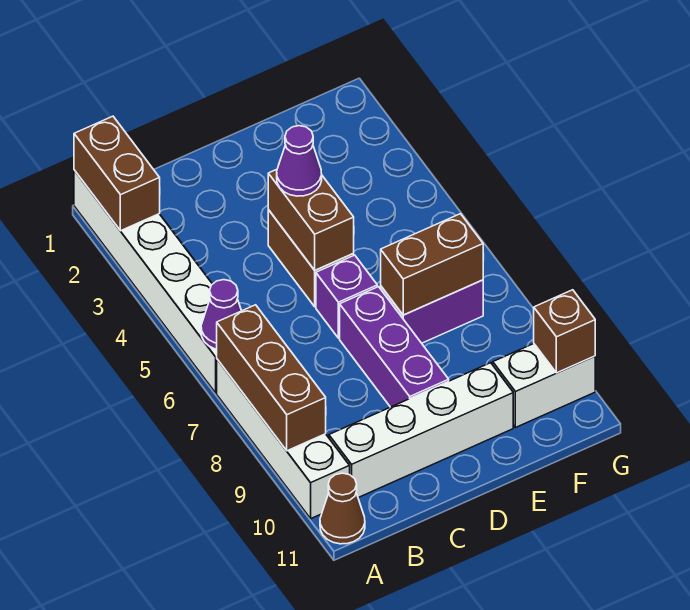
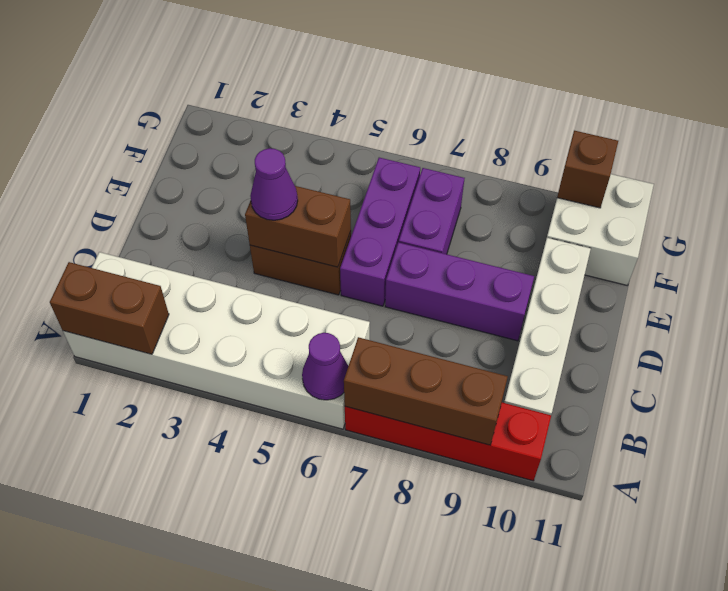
white brick A1:A6 level 1 -> white brick A1:B6 level 1
white brick A7:A10 level 1 -> red brick A7:A10 level 1
brown cone A11 level 1 -> none
purple brick D6 level 1 -> purple brick D6:F6 level 1
brown brick E7:F7 level 2 -> none
white brick F10:G10 level 1 -> white brick F10:G11 level 1

